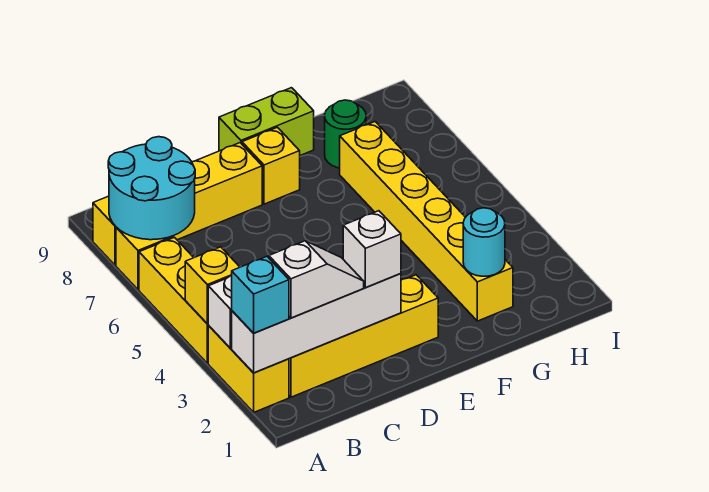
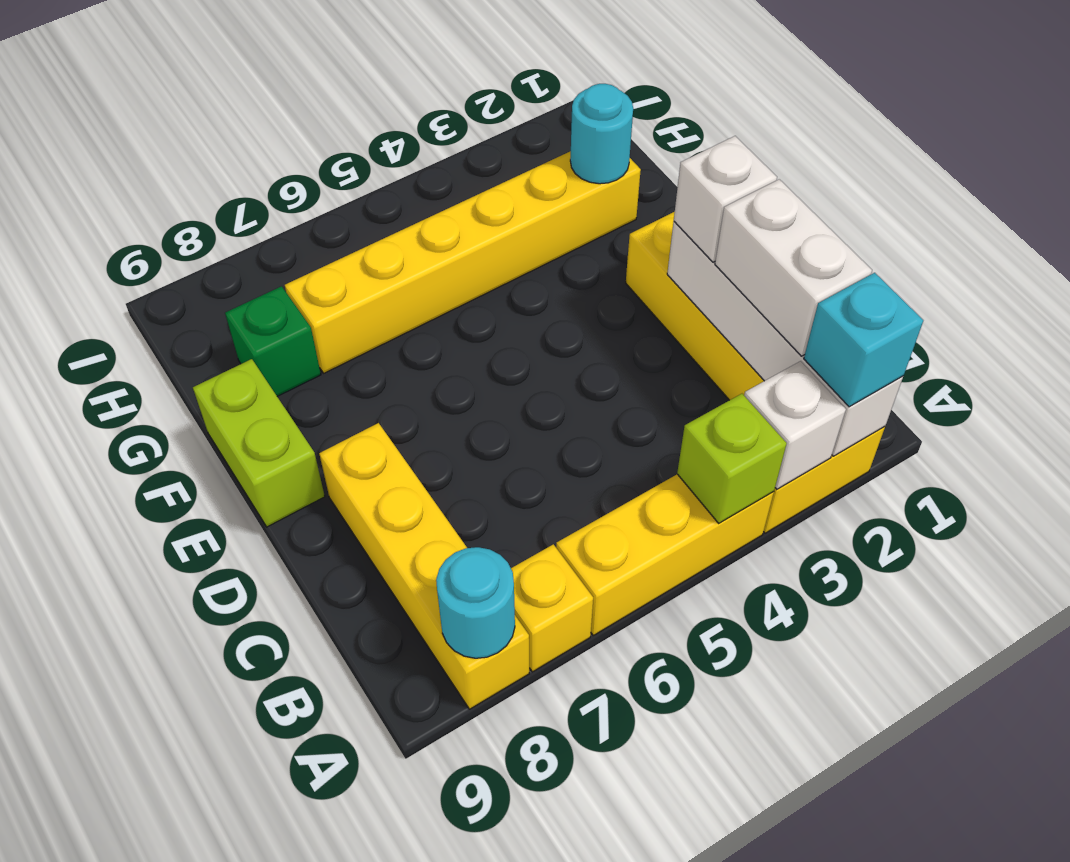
yellow brick A4 level 2 -> lime brick A4 level 2
cyan round brick A7:B8 level 2 -> cyan round brick A8 level 2
white slope B2:C2 level 3 top B -> white brick B2:C2 level 3
yellow brick E8 level 1 -> none
green round brick G8 level 1 -> green brick G8 level 1

